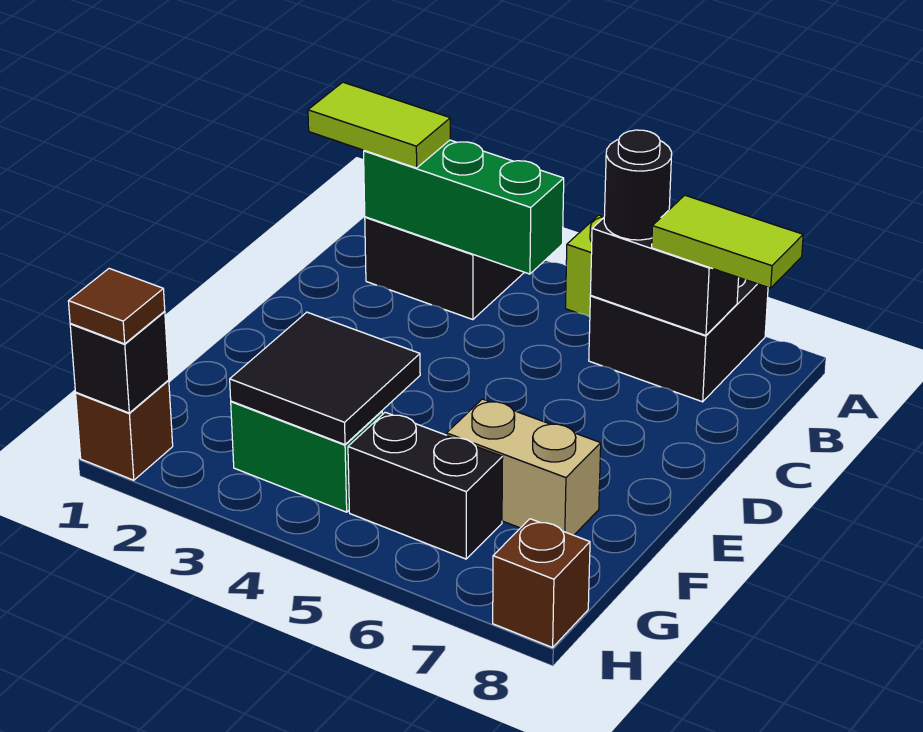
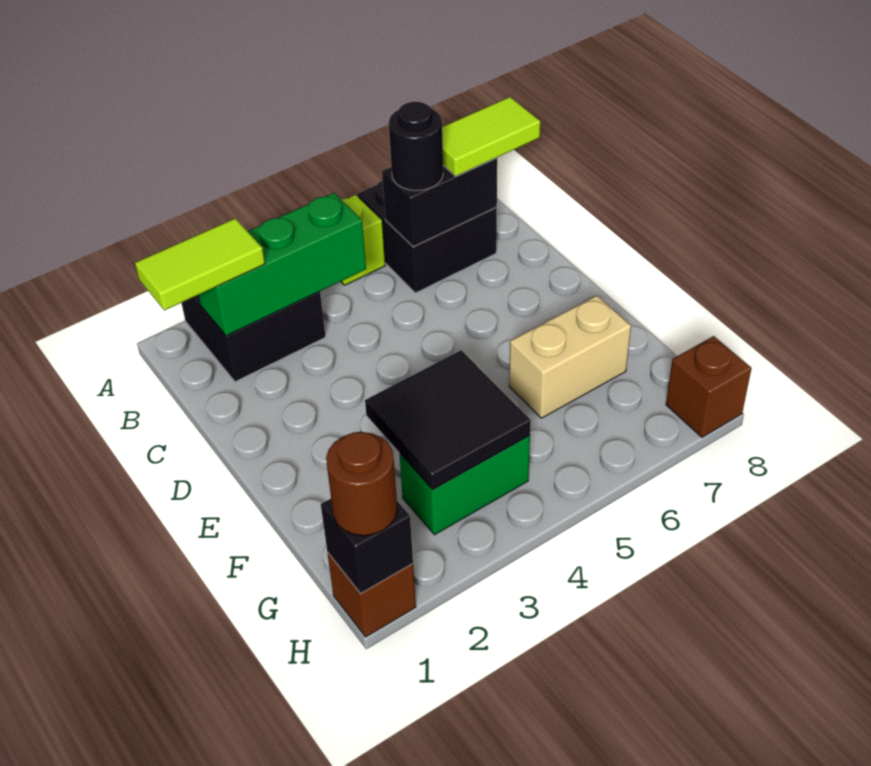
black brick G5:G6 level 1 -> none
brown tile H1 level 3 -> brown round brick H1 level 3

